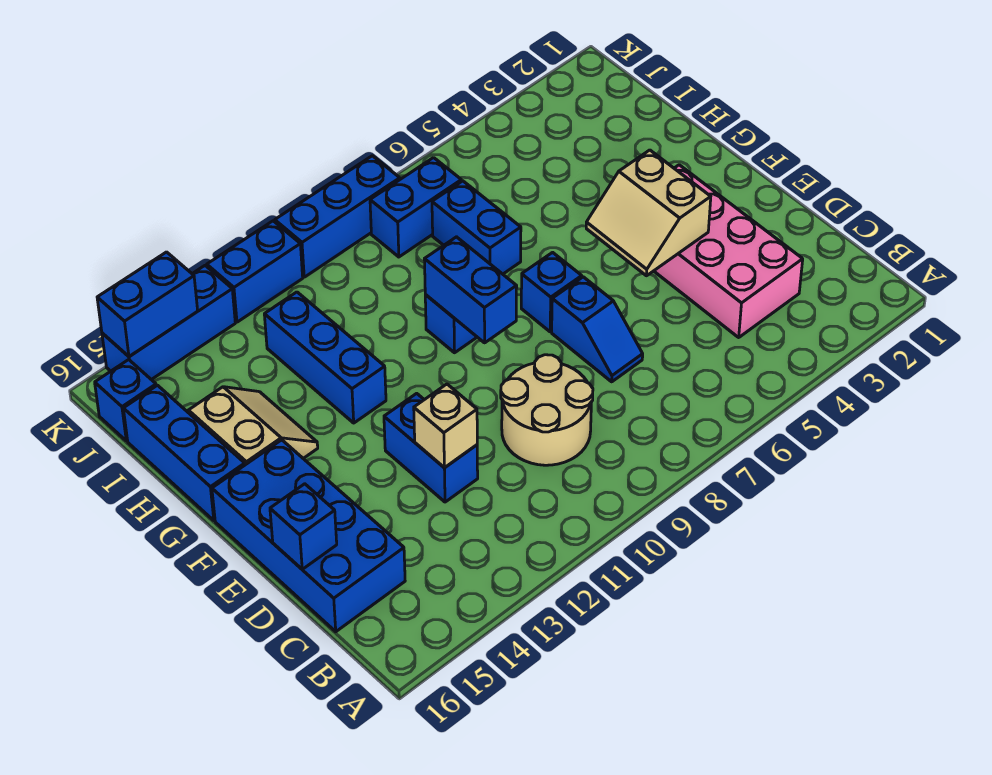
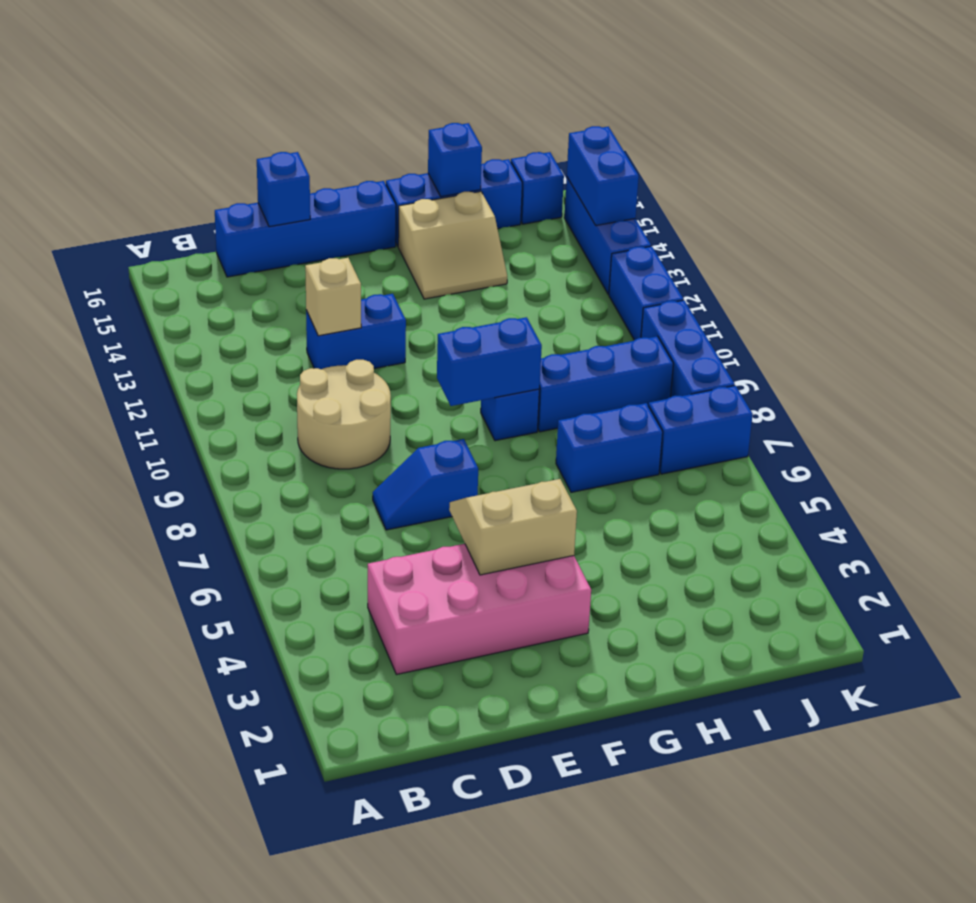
blue brick C15:F16 level 1 -> blue brick C16:F16 level 1
blue brick F7 level 1 -> blue brick H16 level 2
blue brick G12:I12 level 1 -> blue brick H9:J9 level 1
blue brick J7:J8 level 1 -> blue brick J7:K7 level 1

